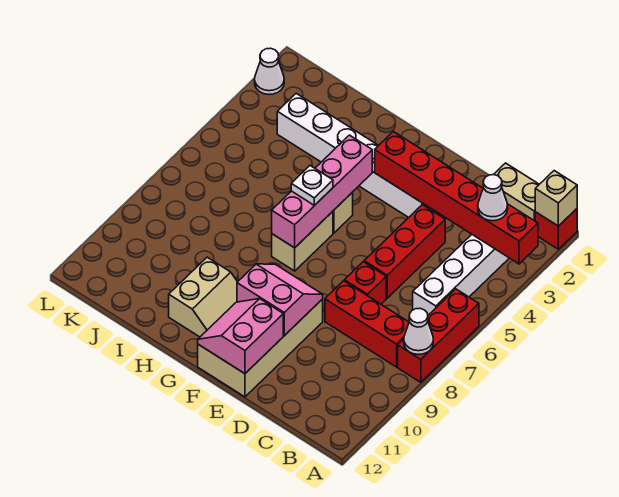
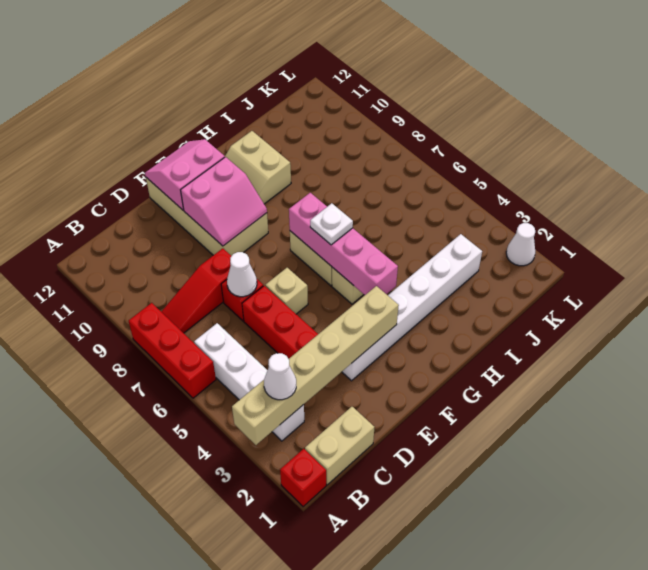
tan brick A1 level 2 -> tan brick E6 level 1
red brick A3:F3 level 2 -> tan brick A3:F3 level 2
white cone A8 level 2 -> white cone D7 level 2
red brick B8:D8 level 1 -> red slope B8:D8 level 1 top D
pink slope E11:F12 level 2 top E -> pink slope E11:F12 level 2 top 11

